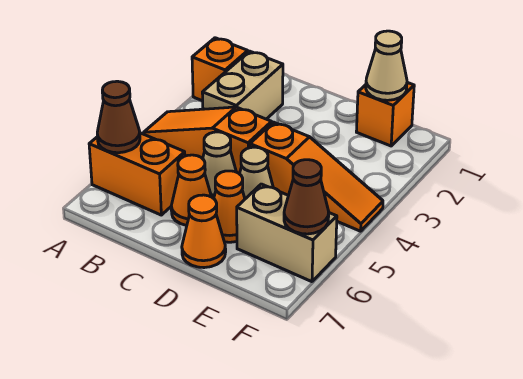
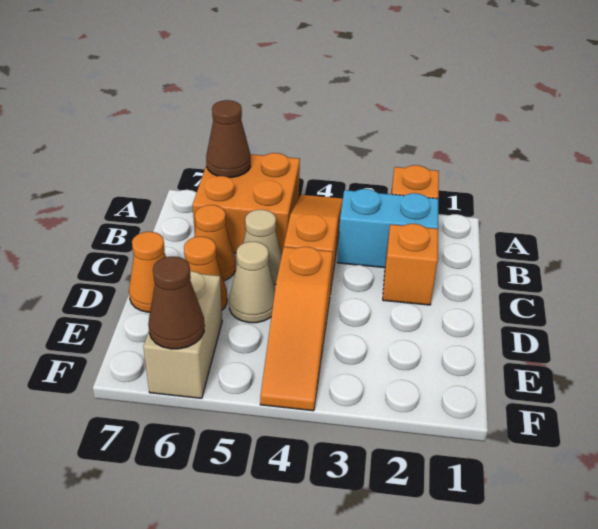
orange brick A6:B6 level 1 -> orange brick A5:B6 level 1
tan brick B2:B3 level 1 -> cyan brick B2:B3 level 1
orange brick E1 level 1 -> orange brick C2 level 1
tan cone E1 level 2 -> none

